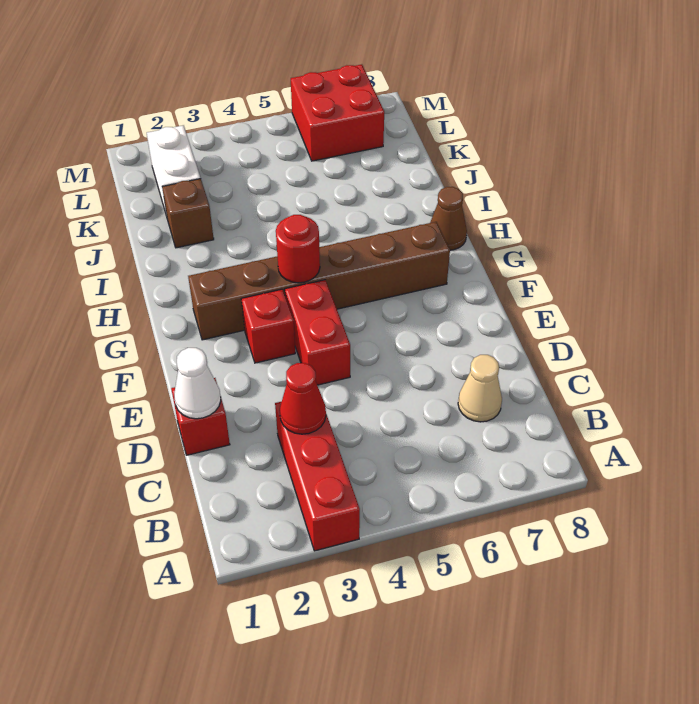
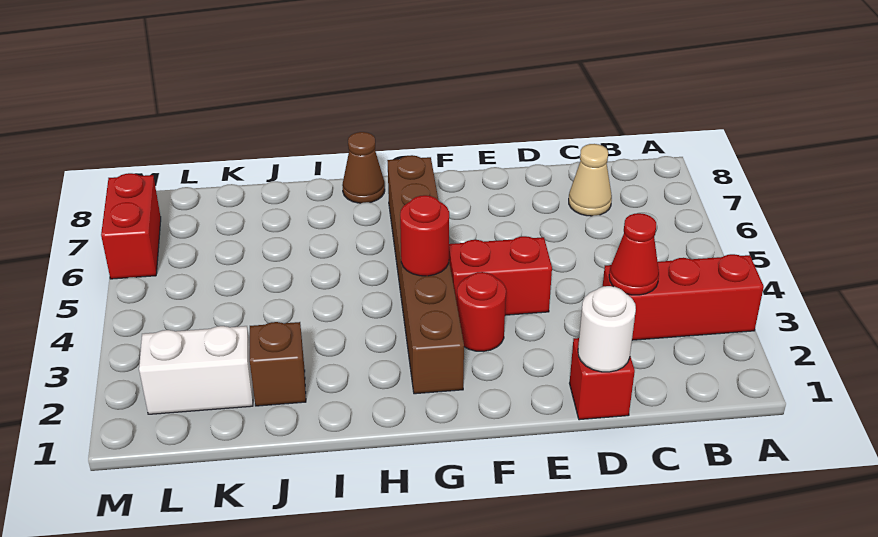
white cone D1 level 2 -> white round brick D1 level 2
red brick F3 level 1 -> red round brick F3 level 1
red brick L6:M7 level 1 -> red brick M6:M7 level 1

